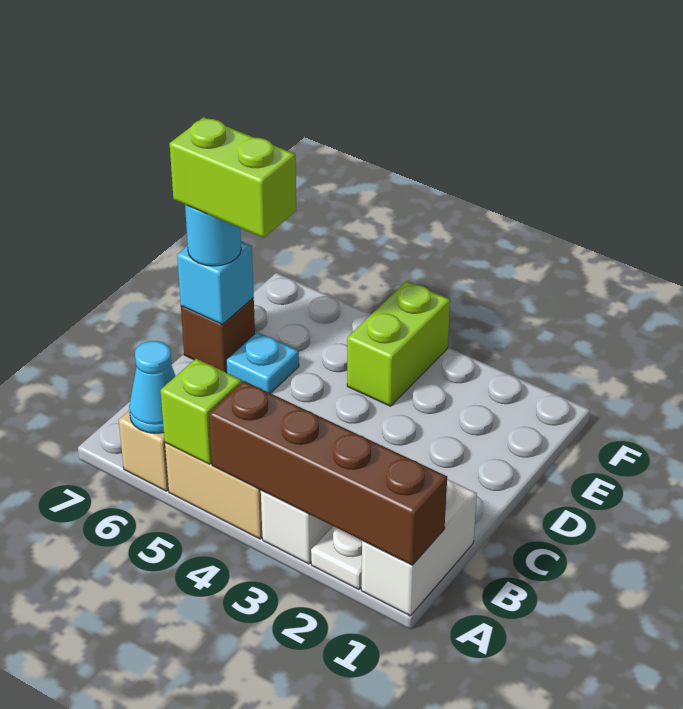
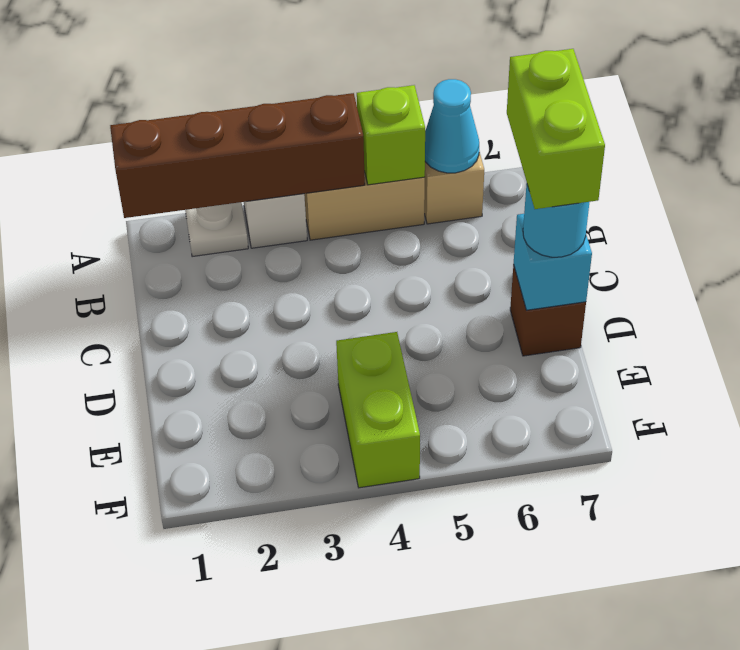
white brick A1:B1 level 1 -> none
cyan plate D6 level 1 -> none
lime brick D6:D7 level 4 -> lime brick C7:D7 level 4

